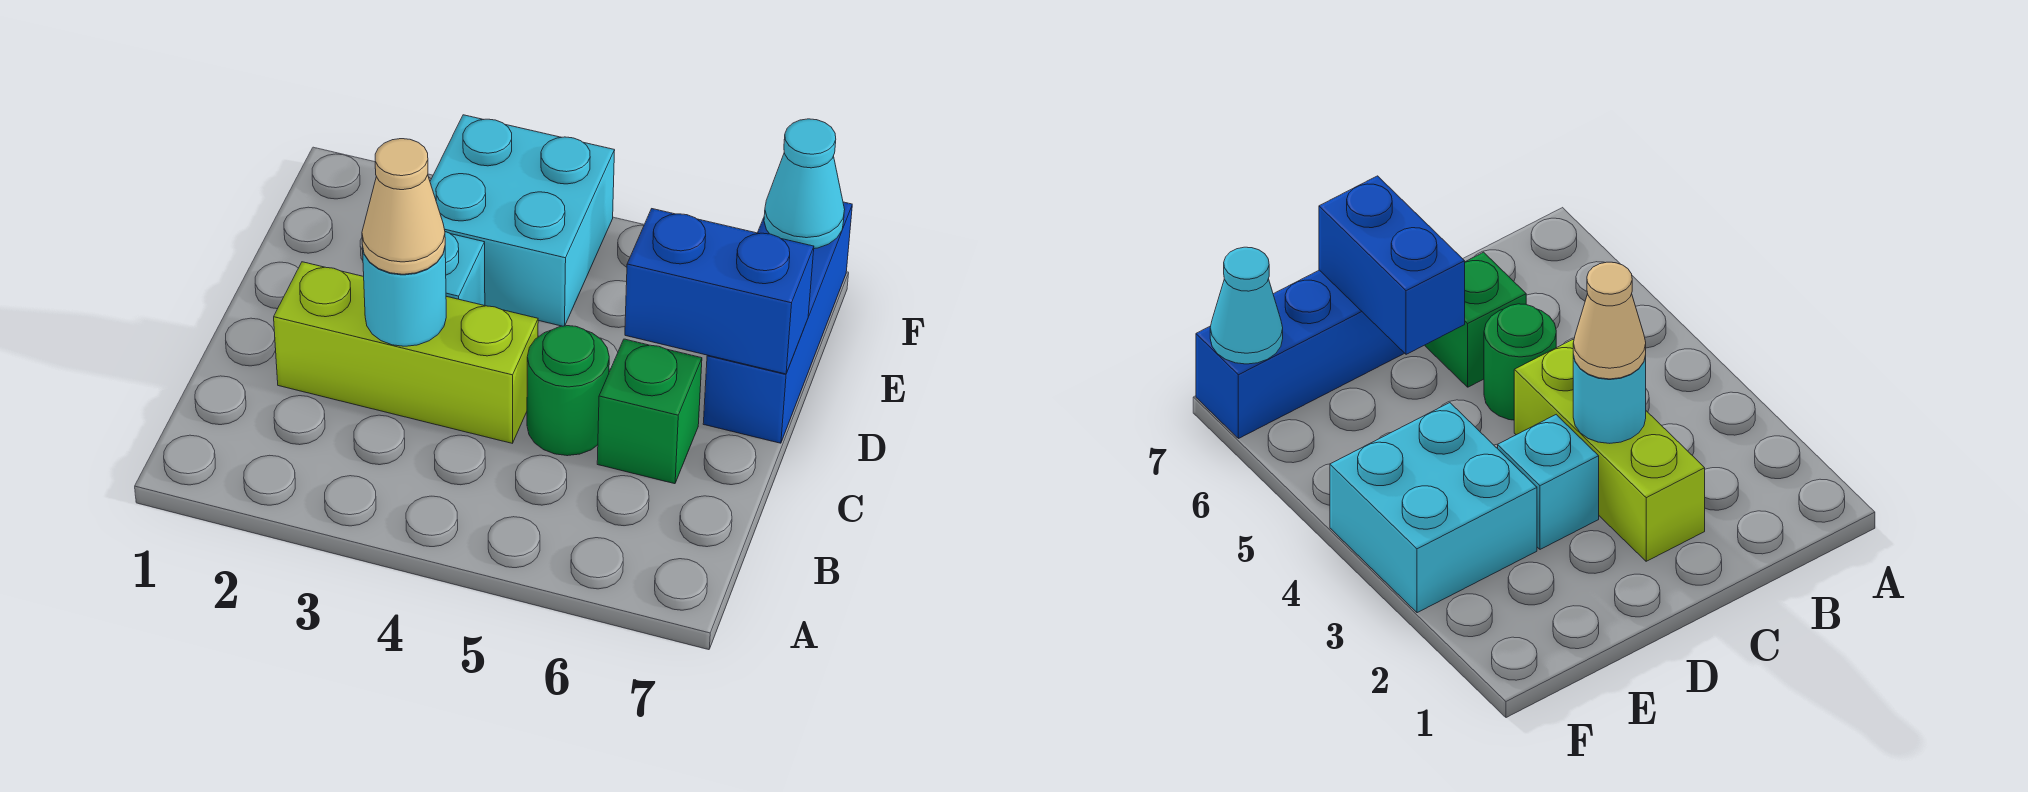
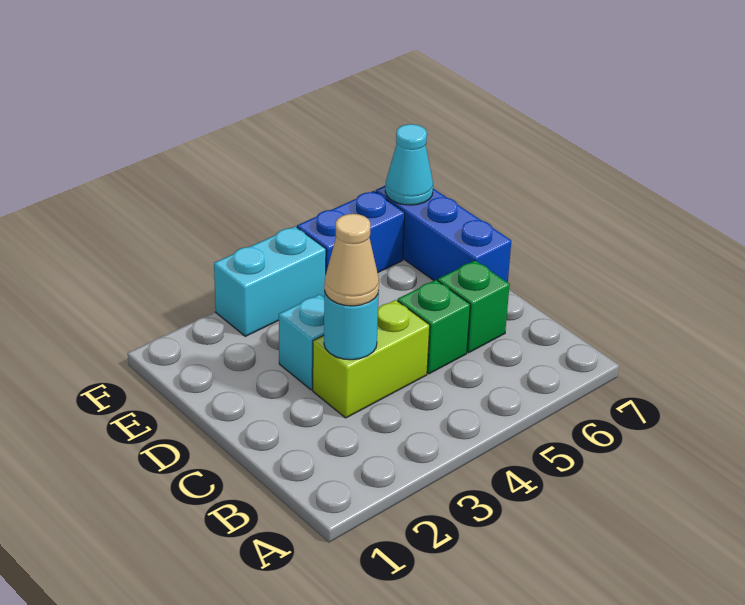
lime brick C2:C4 level 1 -> lime brick C3:C4 level 1
green round brick C5 level 1 -> green brick C5 level 1
blue brick D6:D7 level 2 -> blue brick F5:F6 level 1
cyan brick E3:F4 level 1 -> cyan brick F3:F4 level 1

